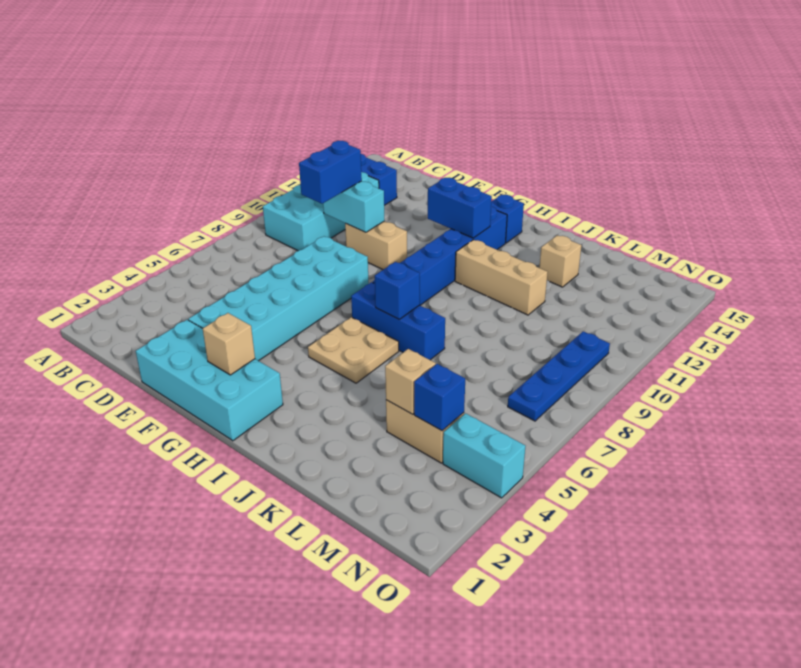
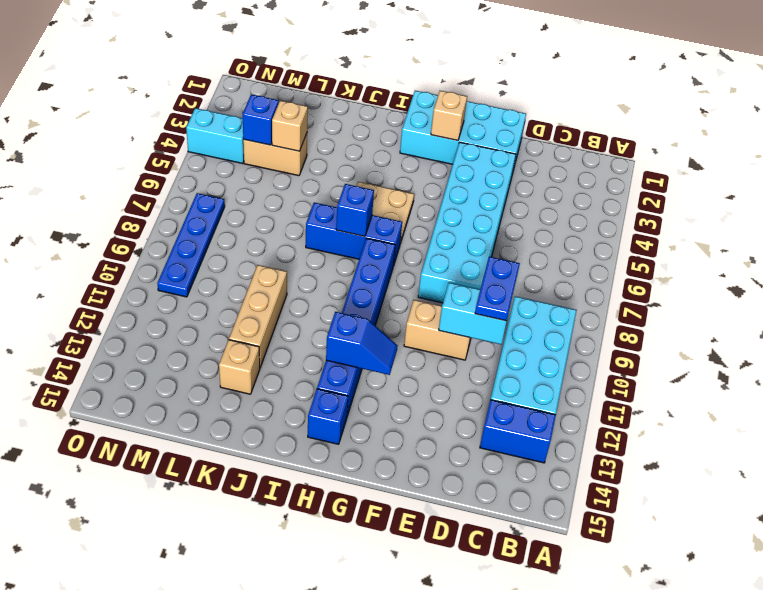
blue brick D9:D10 level 3 -> blue plate D9:D10 level 3
blue brick G12:H12 level 2 -> blue slope G12:H12 level 2 top H
tan brick I11:K11 level 1 -> tan brick K10:K12 level 1

